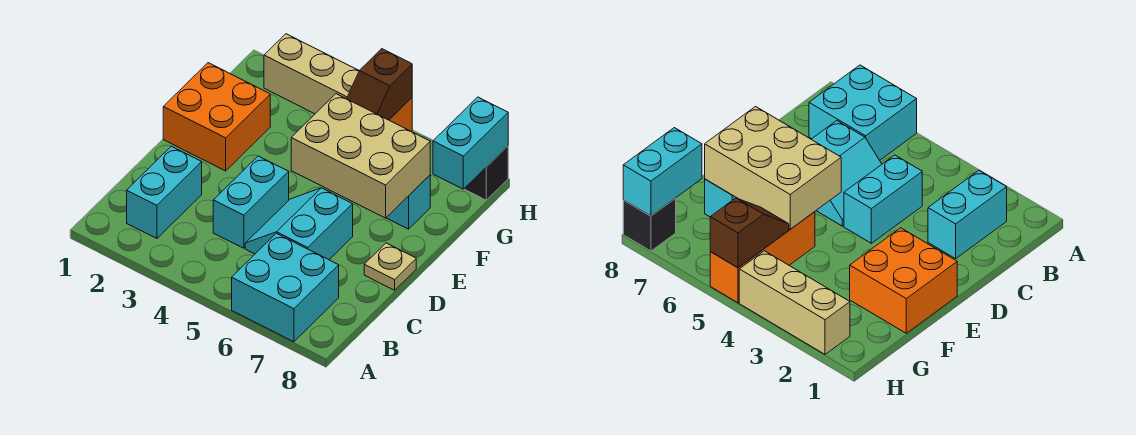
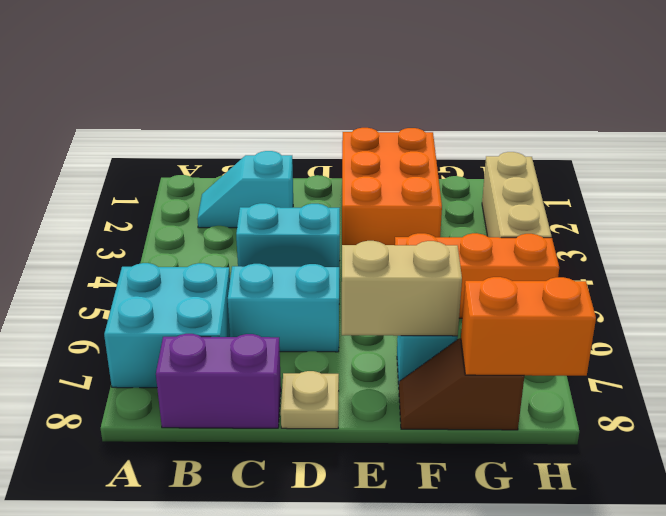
cyan brick B2:C2 level 1 -> cyan slope B2:C2 level 1 top C
none -> purple brick B8:C8 level 1
orange brick E1:F2 level 1 -> orange brick E1:F3 level 1
tan brick E5:F7 level 2 -> tan brick E7:F7 level 2
brown slope G5:H5 level 2 top H -> brown slope F8:G8 level 1 top G
cyan brick G8:H8 level 2 -> orange brick G8:H8 level 2
black brick H8 level 1 -> none

